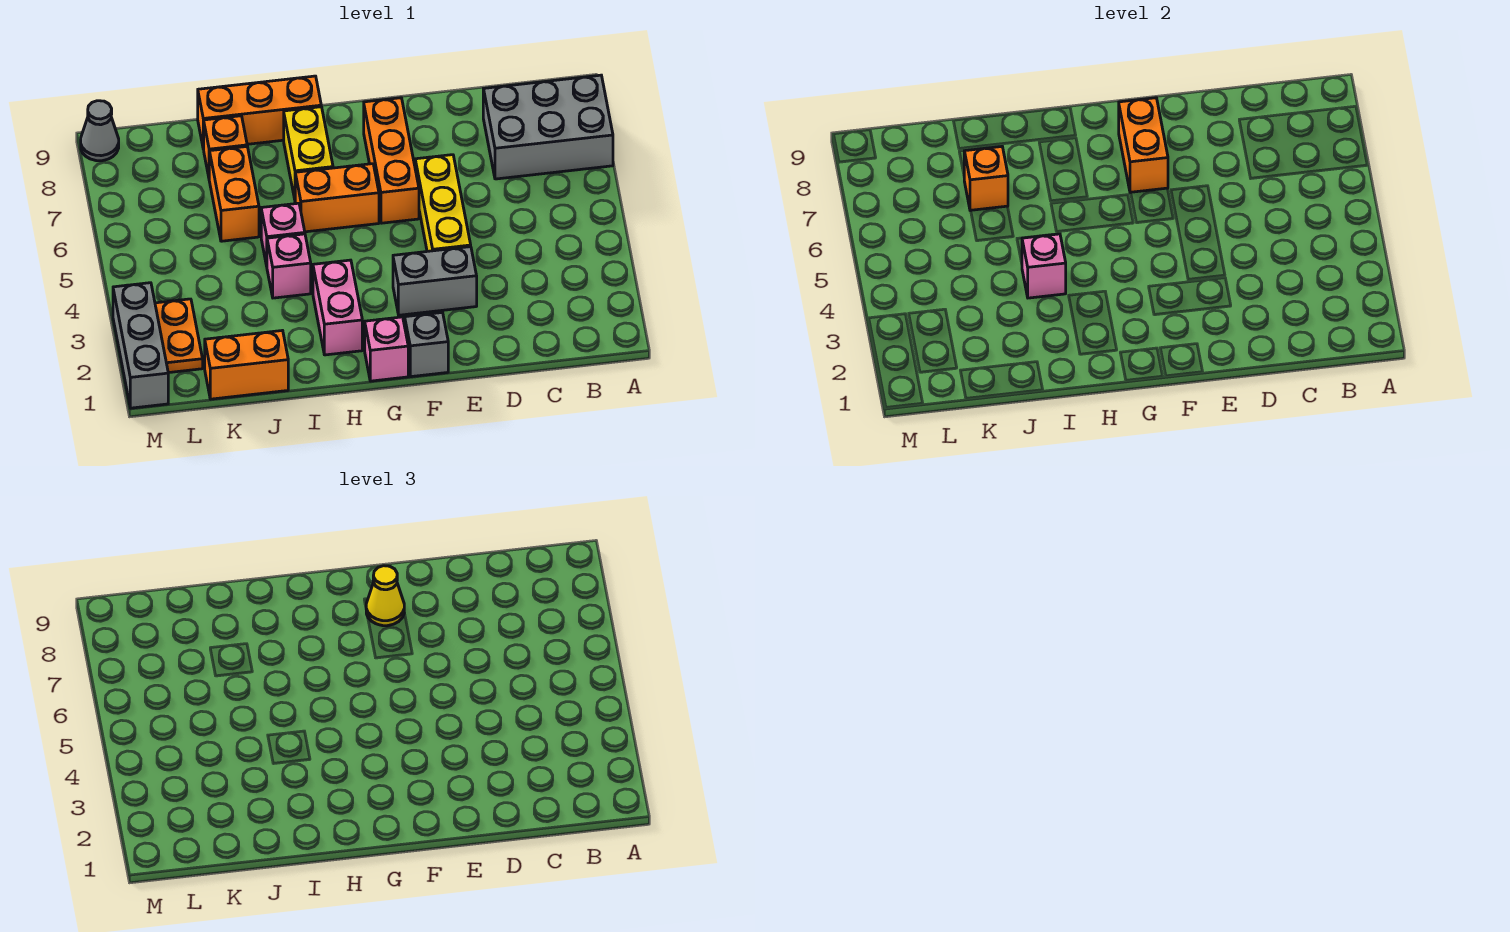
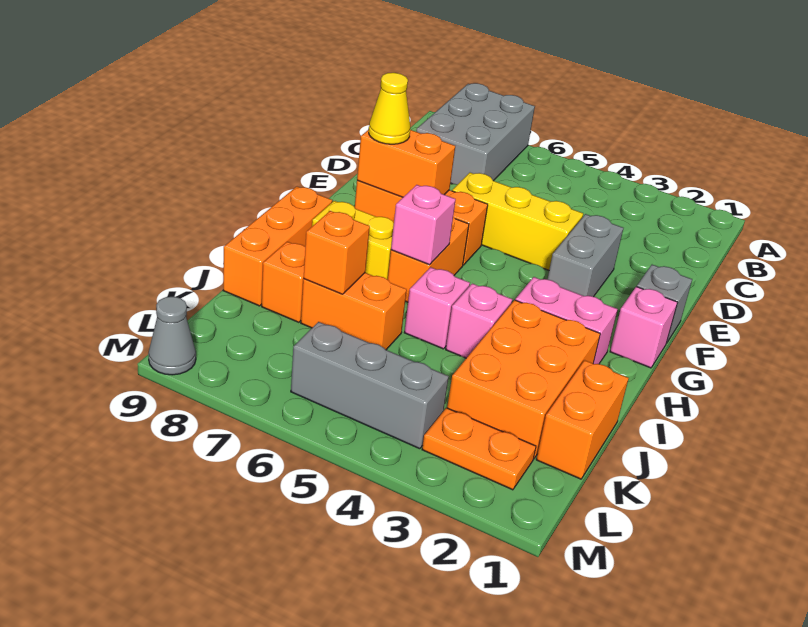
none -> orange brick I2:K3 level 1
pink brick I4 level 2 -> pink brick H6 level 2
grey brick M1:M3 level 1 -> grey brick L4:L6 level 1

